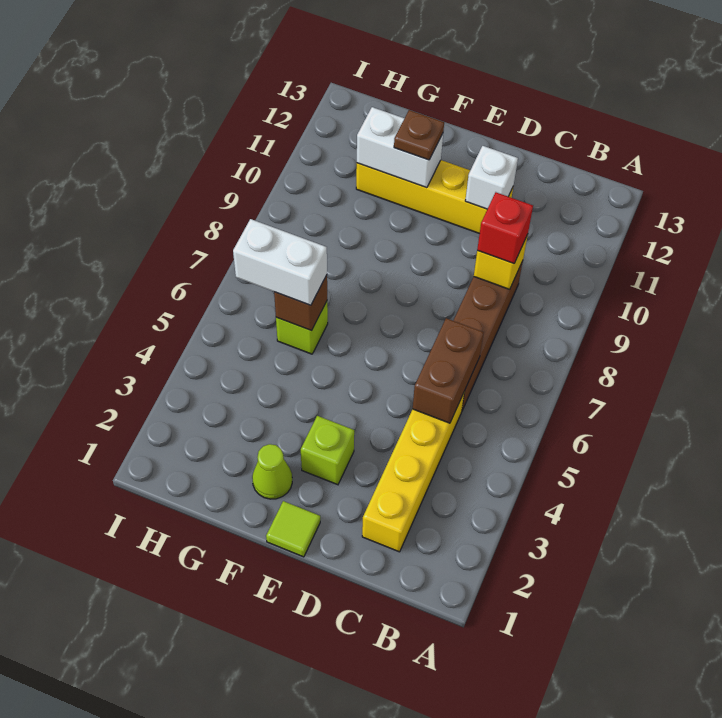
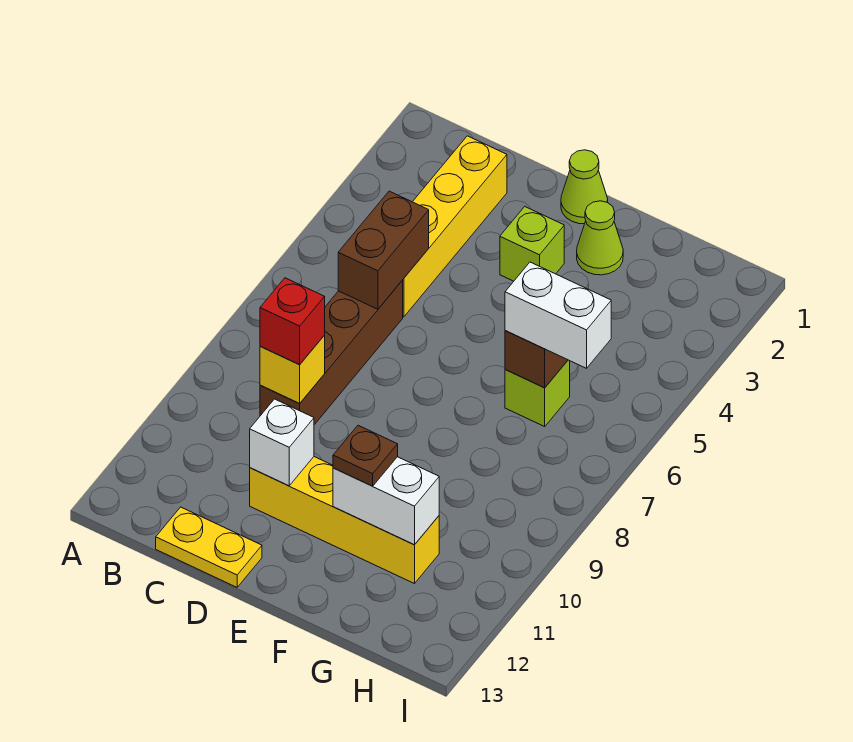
none -> yellow plate C13:D13 level 1
lime tile E1 level 1 -> lime cone E1 level 1

